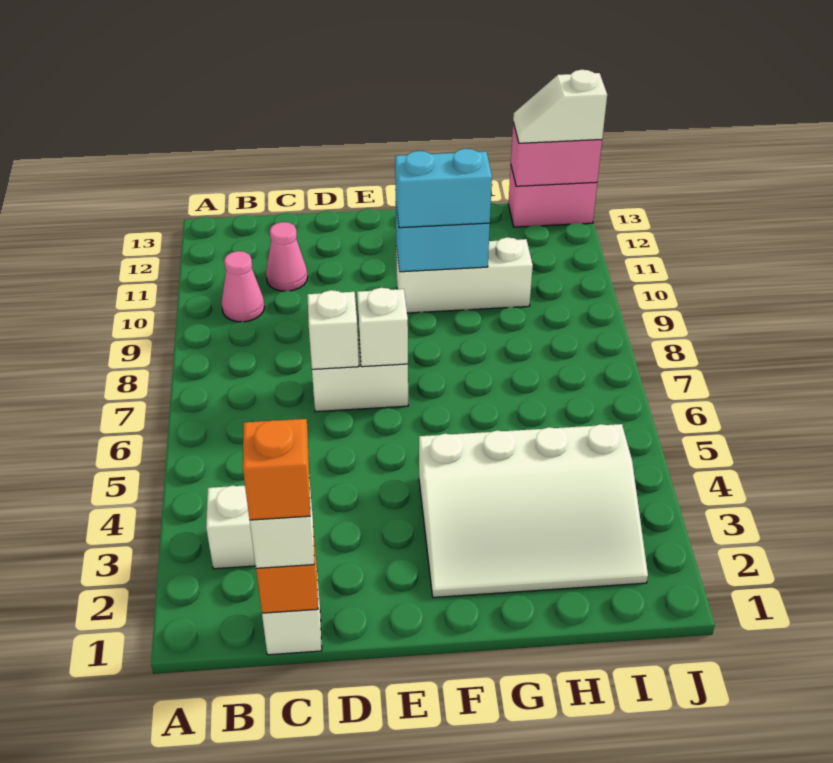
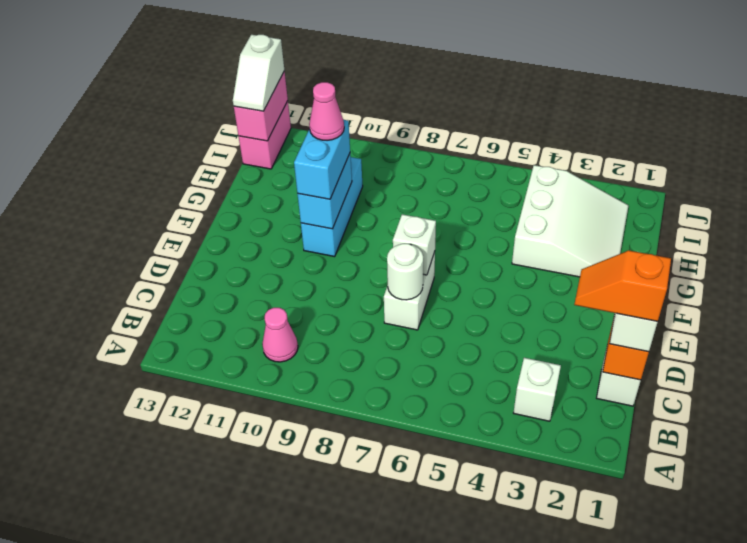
pink cone C11 level 1 -> pink cone G10 level 4
white brick D7 level 2 -> white round brick D7 level 2
white slope F2:I4 level 1 top 4 -> white slope G2:I4 level 1 top 4
white brick F10:H10 level 1 -> cyan brick F10:H10 level 1

